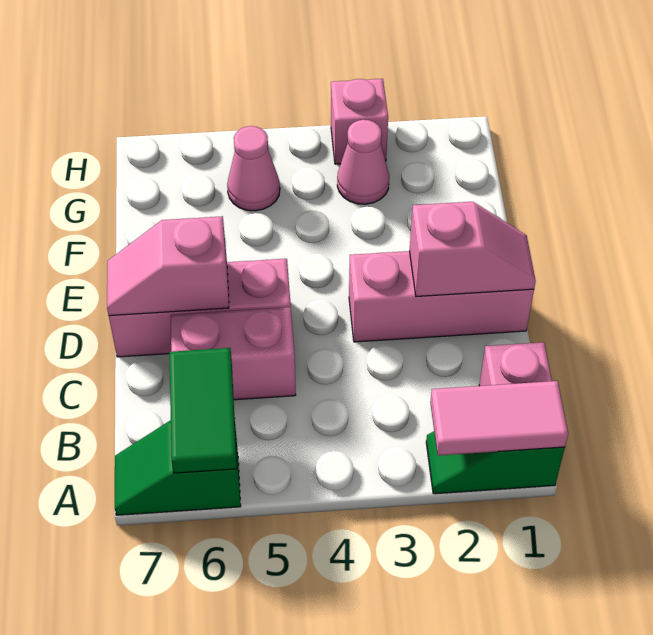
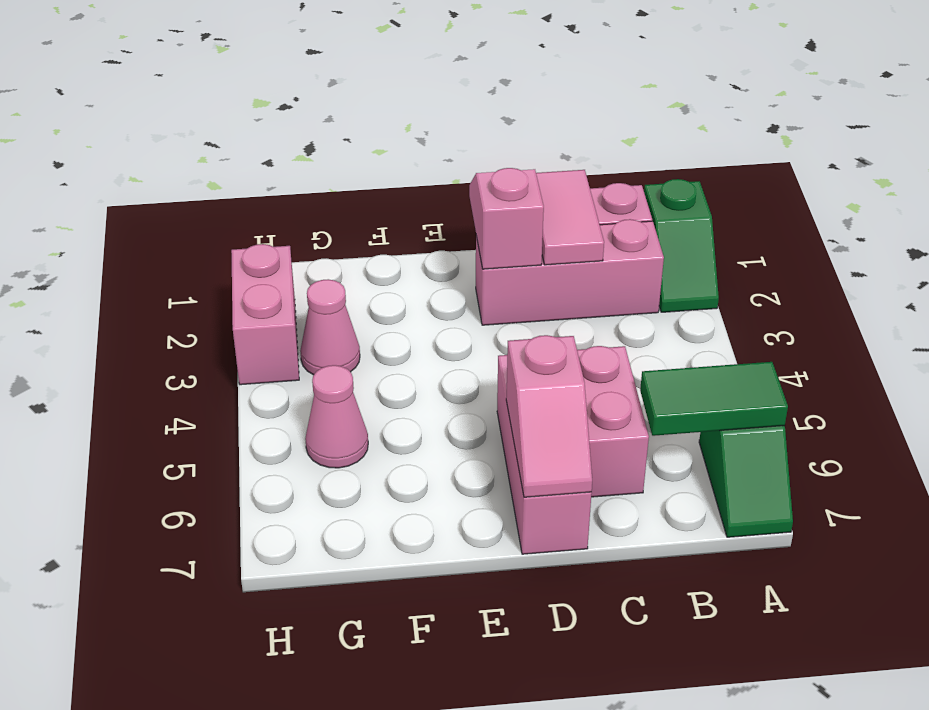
pink tile A1:A2 level 2 -> pink tile C1:C2 level 2
pink brick D1:D3 level 1 -> pink brick B2:D2 level 1
pink brick H3 level 1 -> pink brick H2:H3 level 1

